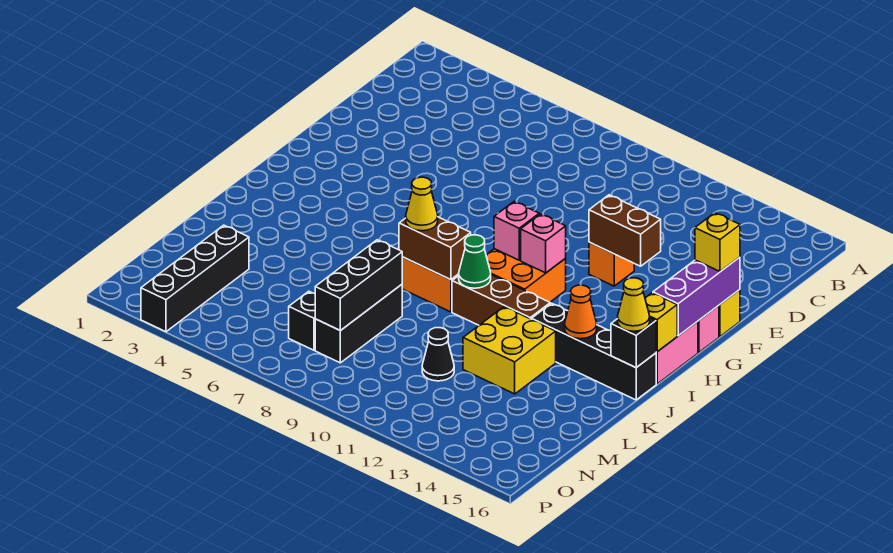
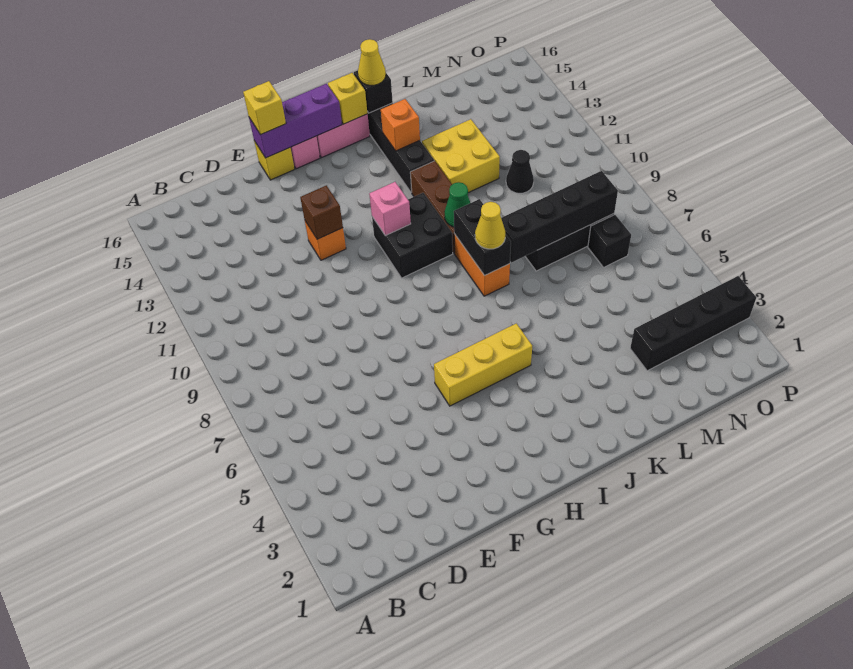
brown brick F12:F13 level 2 -> brown brick F12 level 2
none -> yellow brick G5:I5 level 1
orange brick H10:I11 level 1 -> black brick H10:I11 level 1
pink brick H10 level 2 -> none
brown brick J8:J9 level 2 -> black brick J8:J9 level 2
orange cone J14 level 2 -> orange brick J14 level 2
black brick L8:N8 level 2 -> black brick K8:N8 level 2

